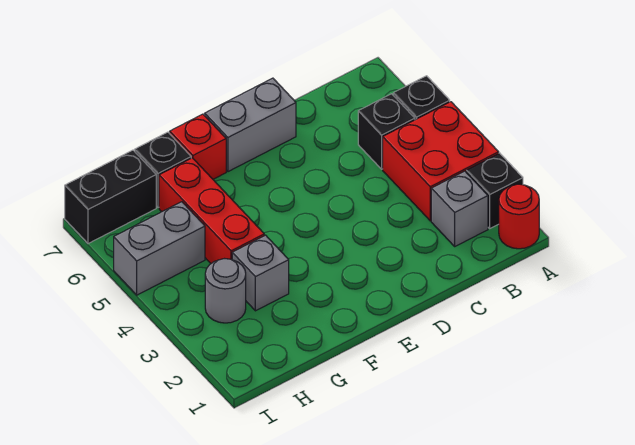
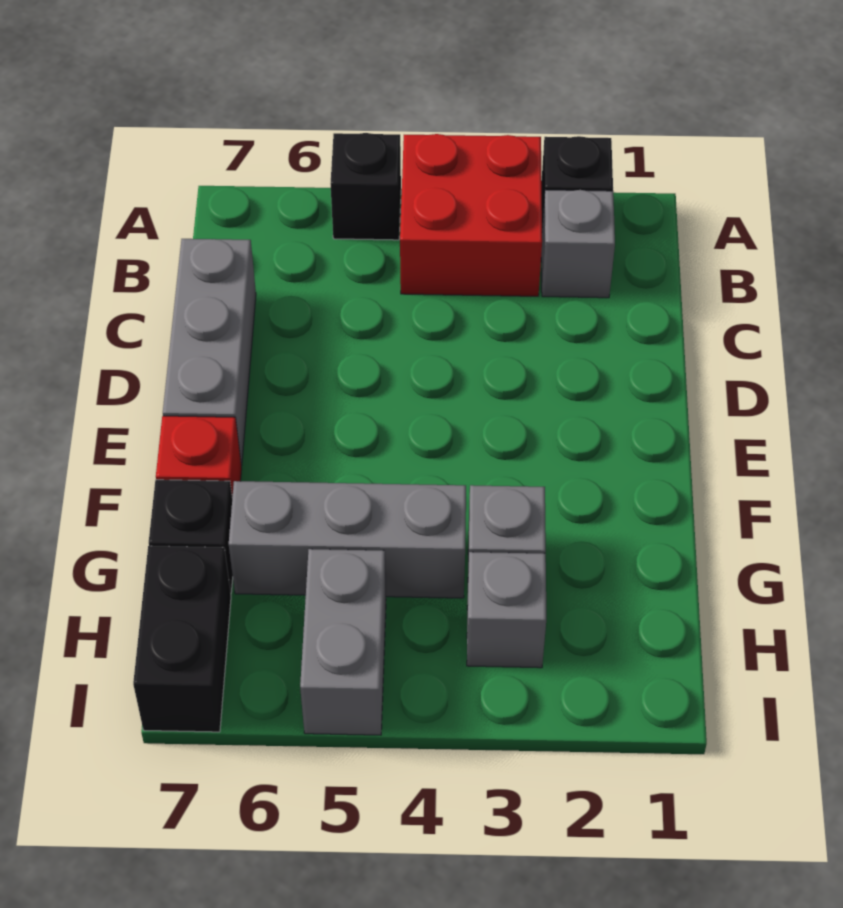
red round brick A1 level 1 -> none
black brick B5 level 1 -> none
grey brick D7:E7 level 1 -> grey brick C7:E7 level 1
red brick G4:G6 level 1 -> grey brick G4:G6 level 1
grey round brick H3 level 1 -> grey brick H3 level 1

